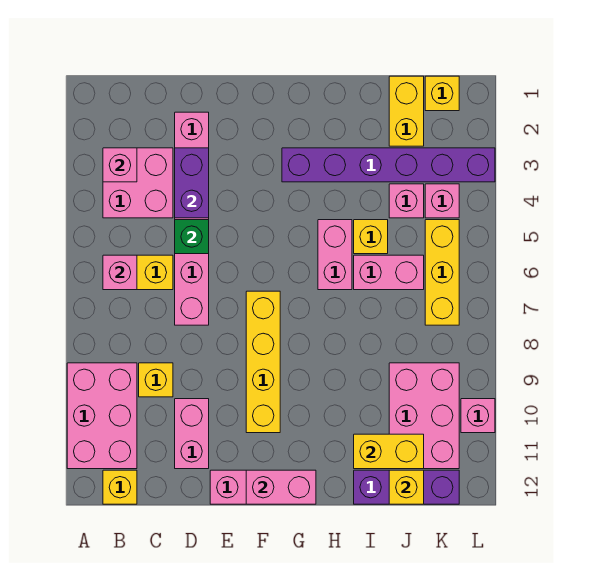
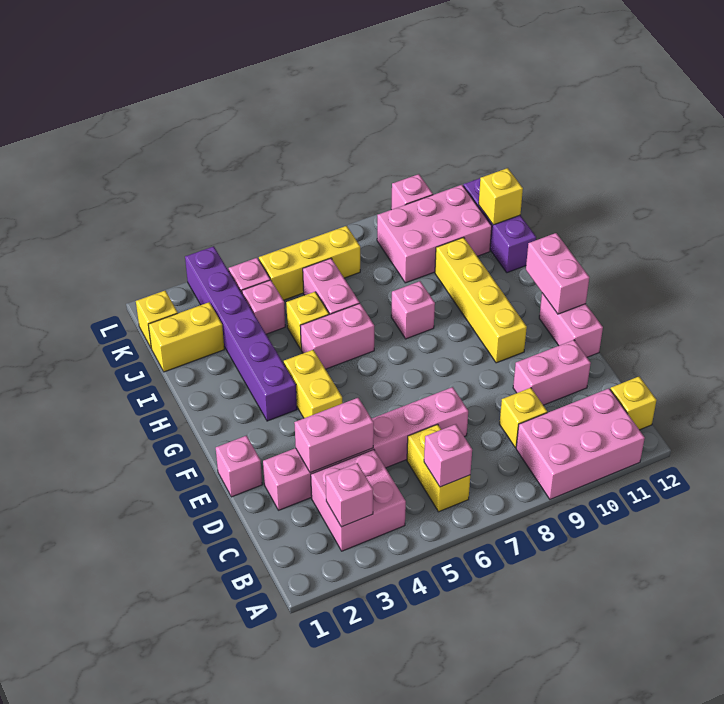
purple brick D3:D4 level 2 -> pink brick D3:D4 level 2
green brick D5 level 2 -> none
none -> pink brick E1 level 1
yellow brick F7:F10 level 1 -> yellow brick F10:I10 level 1
none -> pink brick H8 level 1
yellow brick I11:J11 level 2 -> yellow brick F4:G4 level 1

